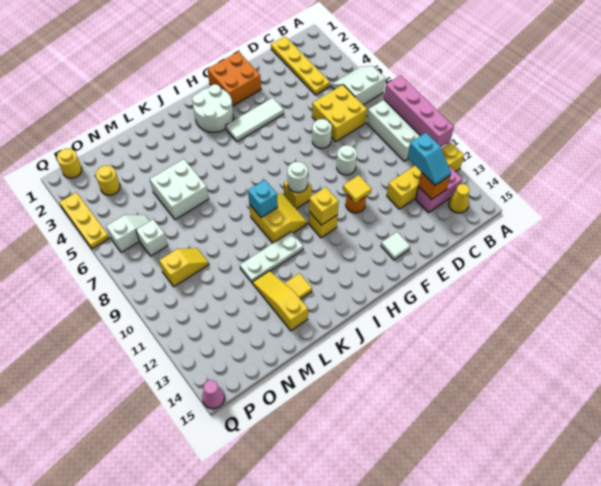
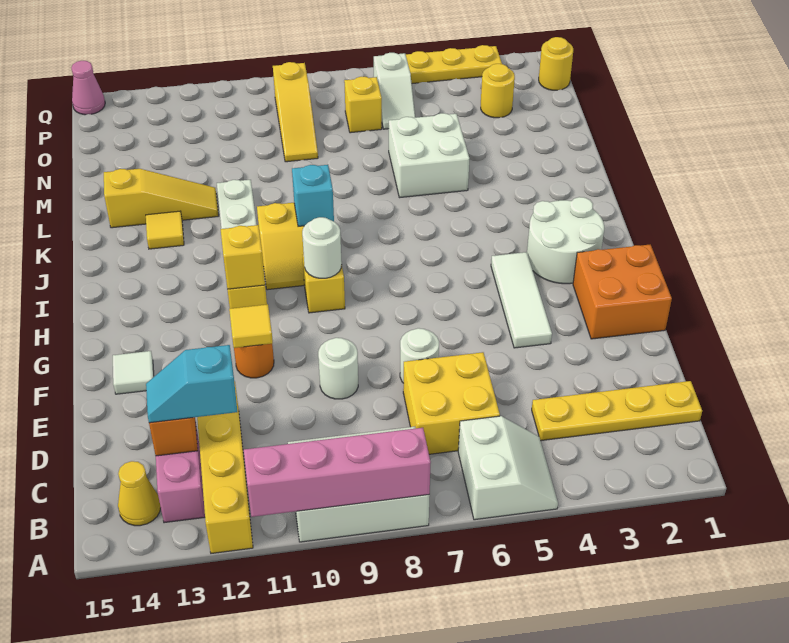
yellow slope N9:O9 level 1 top O -> yellow slope N9:P9 level 1 top P
white brick O7 level 1 -> yellow brick O7 level 1

